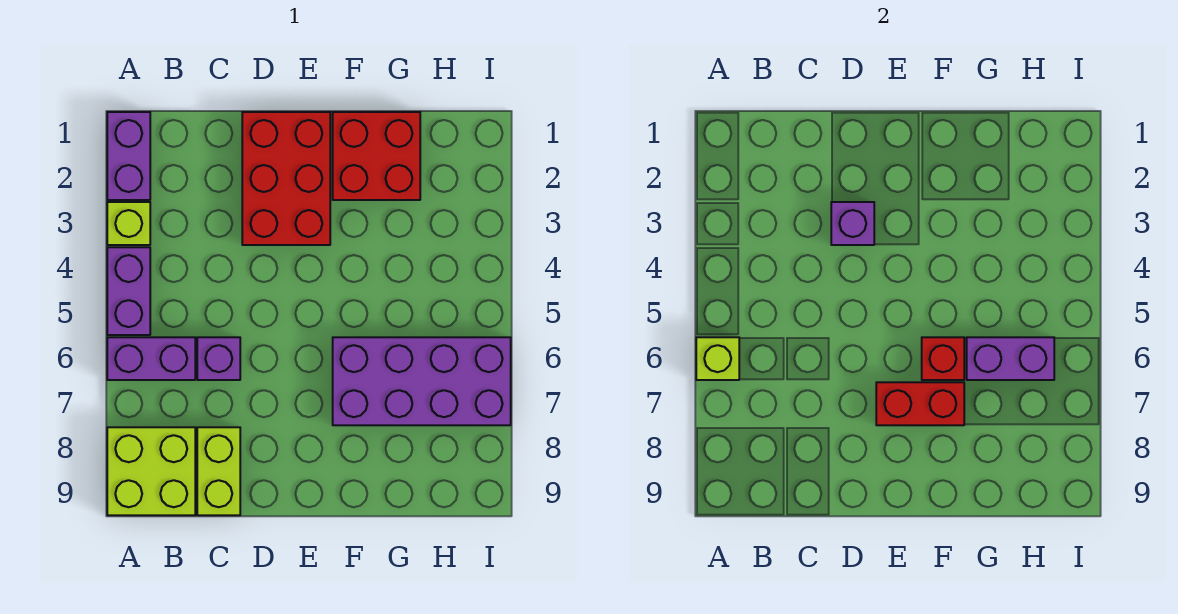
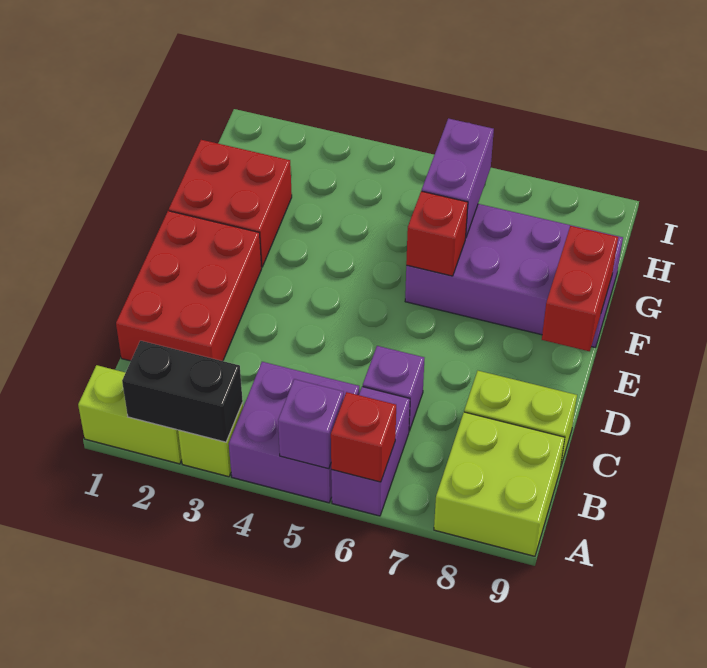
purple brick A1:A2 level 1 -> lime brick A1:A2 level 1
none -> black brick A2:A3 level 2
purple brick A4:A5 level 1 -> purple brick A4:B5 level 1
lime brick A6 level 2 -> red brick A6 level 2
red brick D1:E3 level 1 -> red brick C1:E2 level 1
purple brick D3 level 2 -> purple brick A5 level 2
red brick E7:F7 level 2 -> red brick E9:F9 level 2
purple brick F6:I7 level 1 -> purple brick F6:G9 level 1

